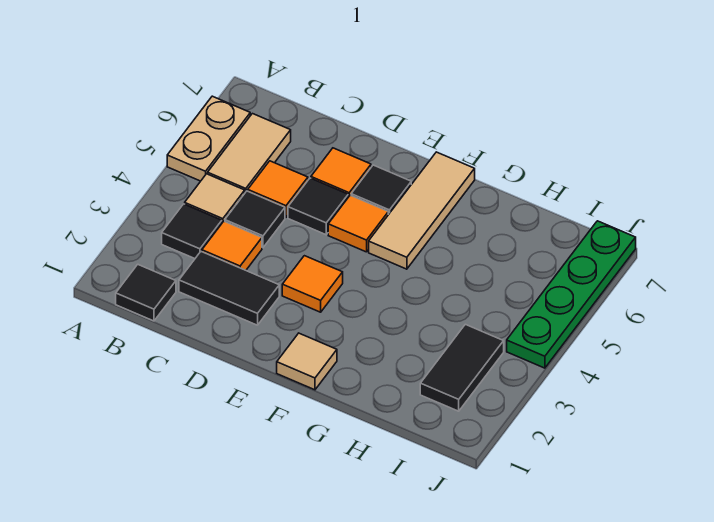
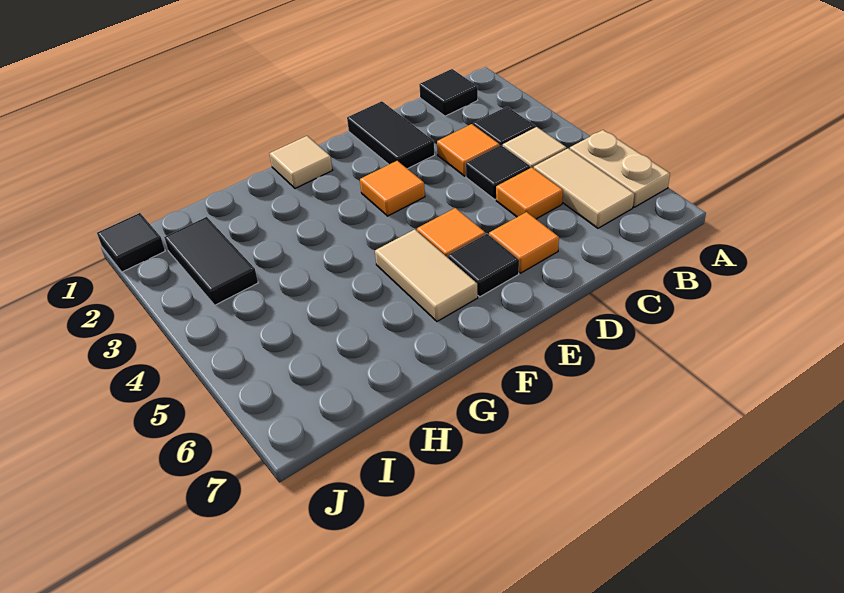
black tile C2:D2 level 1 -> black tile D1:D2 level 1
black tile D5 level 1 -> black tile J1 level 1
tan tile F5:F7 level 1 -> tan tile F5:F6 level 1
green plate J4:J7 level 1 -> none

